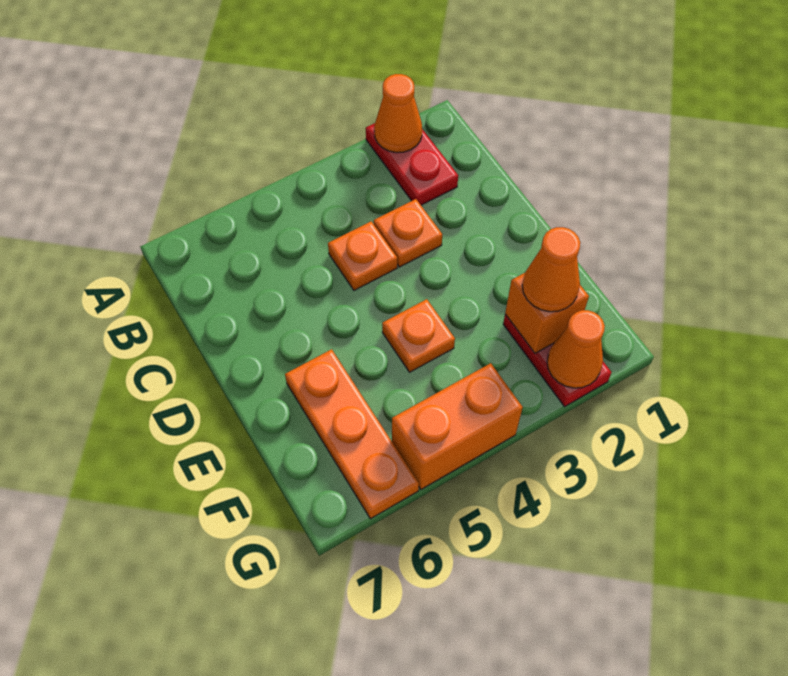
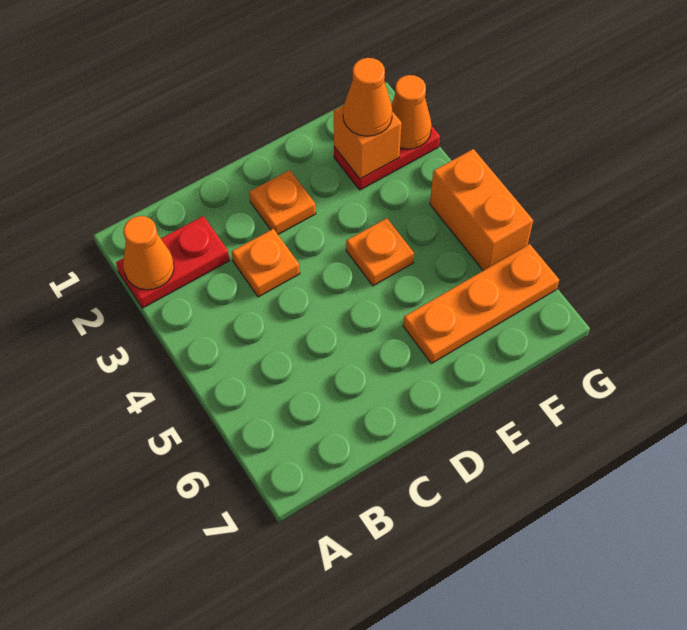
orange plate C4 level 1 -> orange plate D2 level 1

